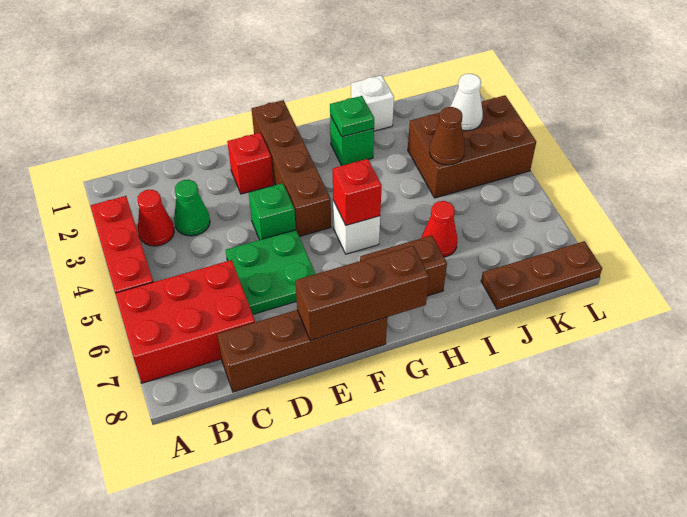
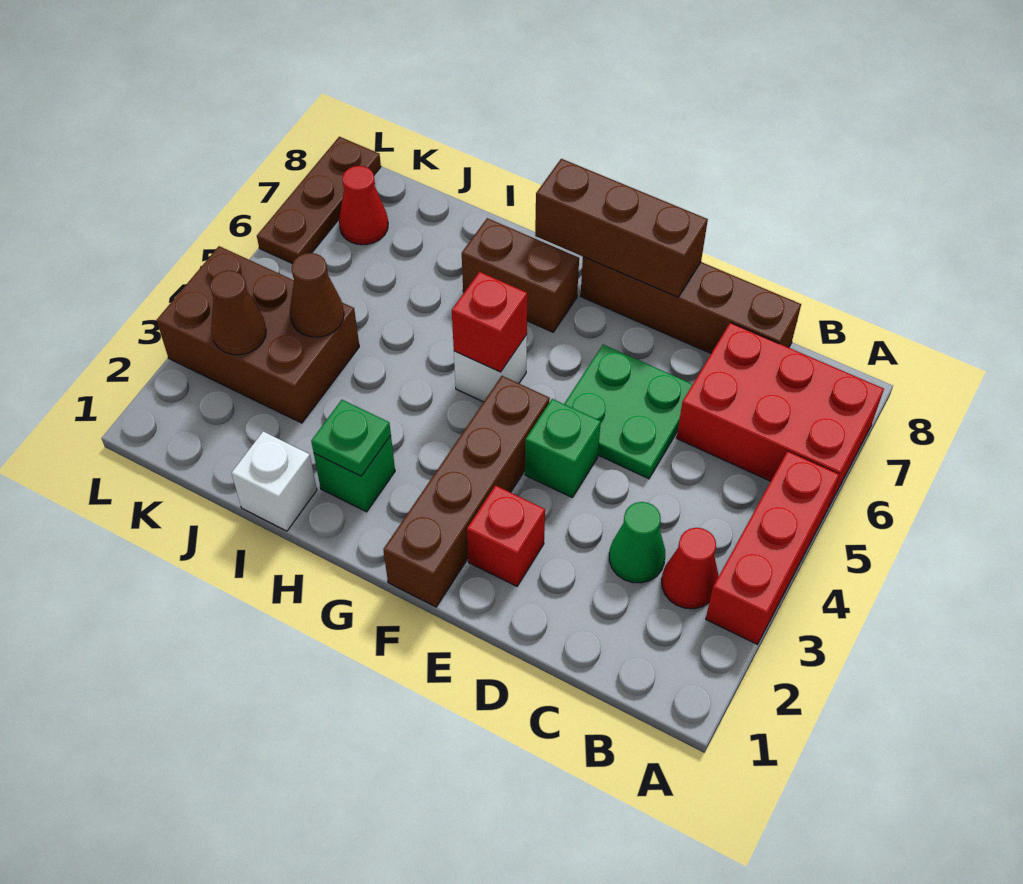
red cone I6 level 1 -> red cone K7 level 1
brown plate J8:L8 level 1 -> brown plate L6:L8 level 1
white cone K3 level 2 -> brown cone K3 level 2

